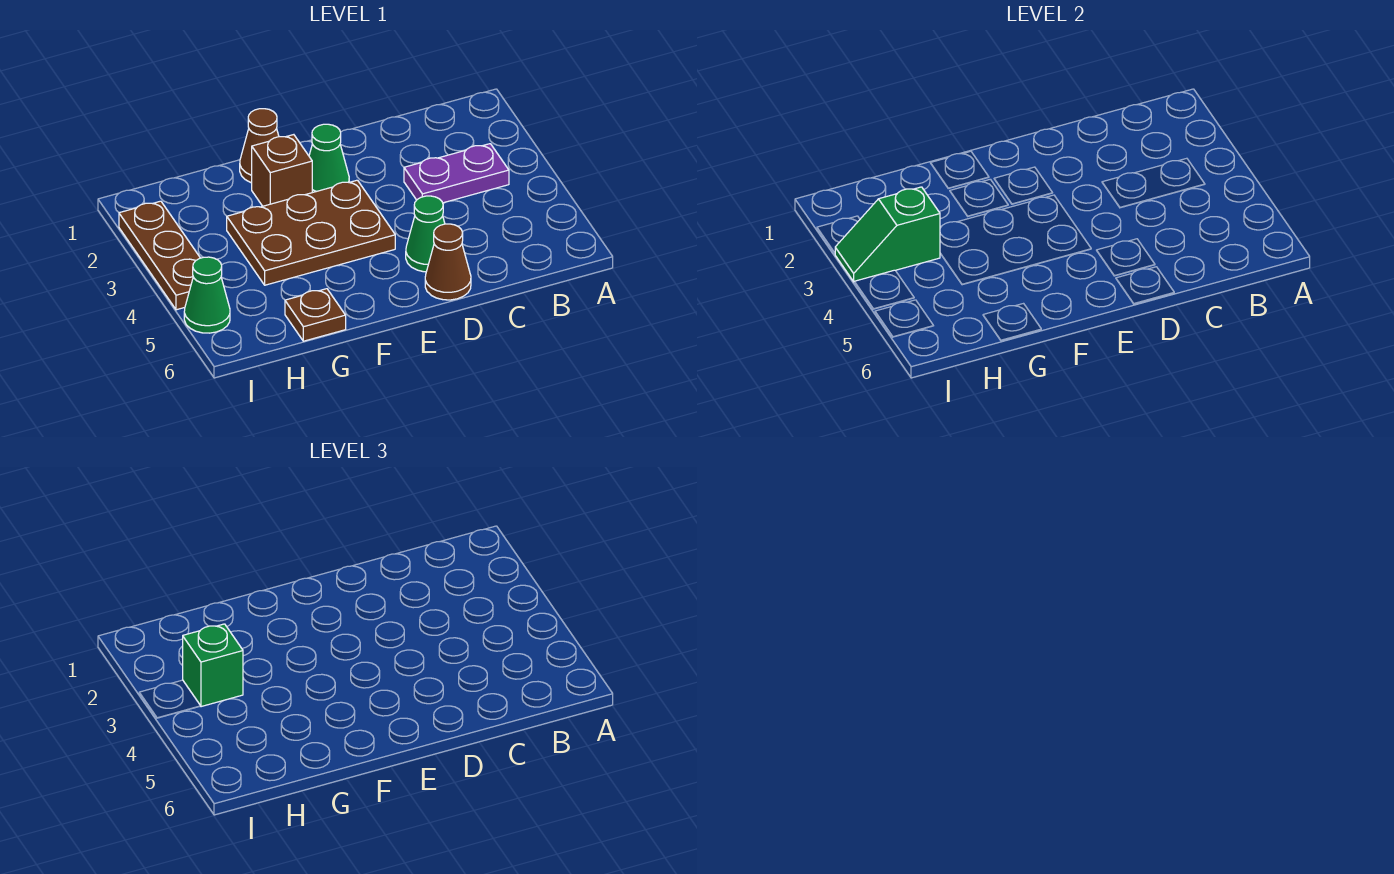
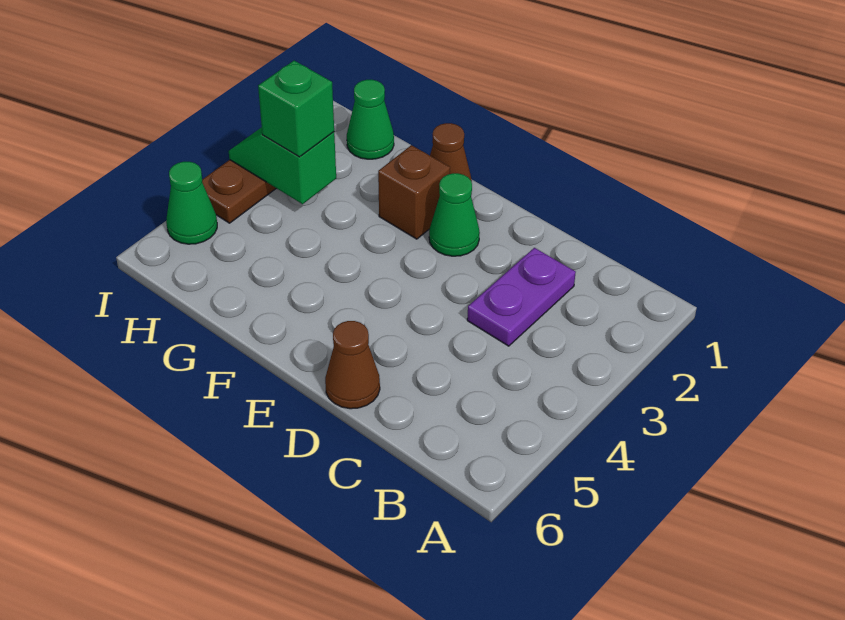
purple plate B3:C3 level 1 -> purple plate C2:C3 level 1
green cone D5 level 1 -> green cone H1 level 1
brown plate E3:G4 level 1 -> none
brown plate G6 level 1 -> none

